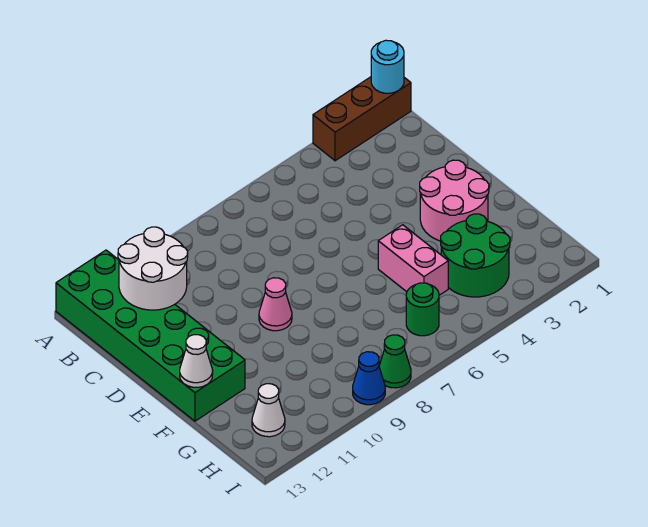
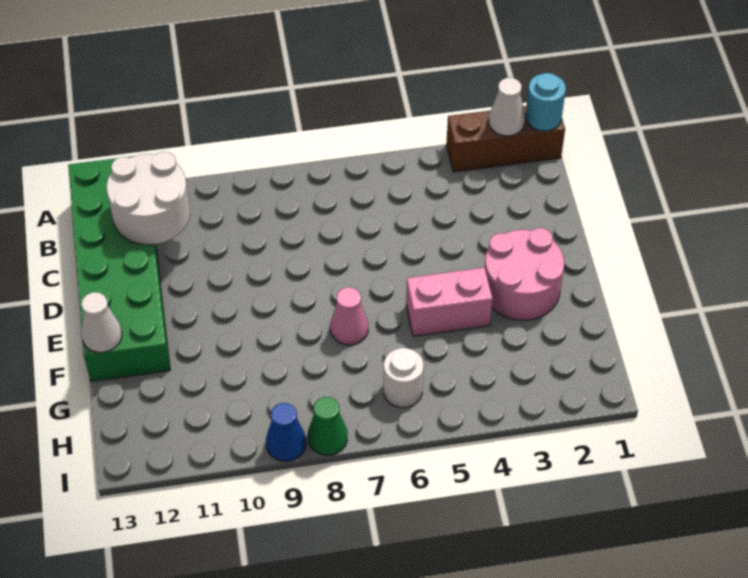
pink cone E9 level 1 -> pink cone F7 level 1
pink brick F5:G5 level 1 -> pink brick F4:F5 level 1
green round brick G3:H4 level 1 -> none
green round brick H6 level 1 -> white round brick H6 level 1
white cone H12 level 1 -> white cone A2 level 2

